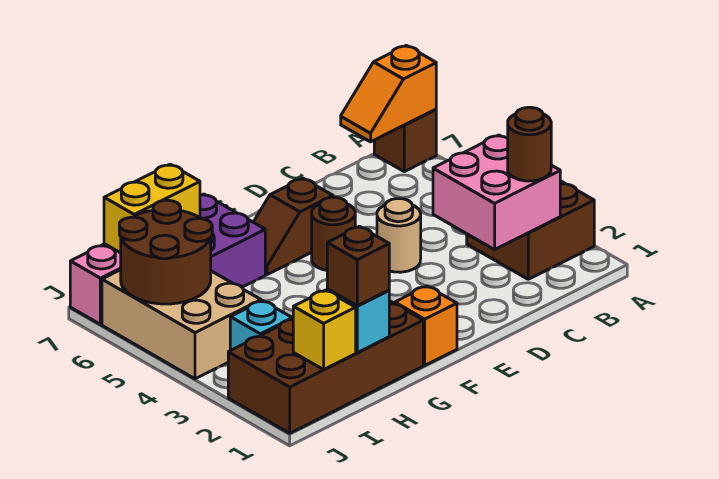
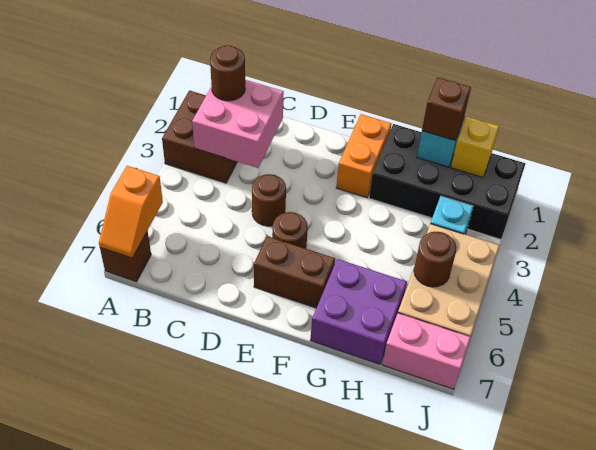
orange slope A7:B7 level 2 top A -> orange slope A6:A7 level 2 top 6
tan round brick D4 level 1 -> brown round brick D4 level 1
brown slope E6:F6 level 1 top E -> brown brick E6:F6 level 1
orange brick F1 level 1 -> orange brick F1:F2 level 1
brown brick G1:J2 level 1 -> black brick G1:J2 level 1
yellow brick H7:I7 level 2 -> none
brown round brick I5:J6 level 2 -> brown round brick I5 level 2

